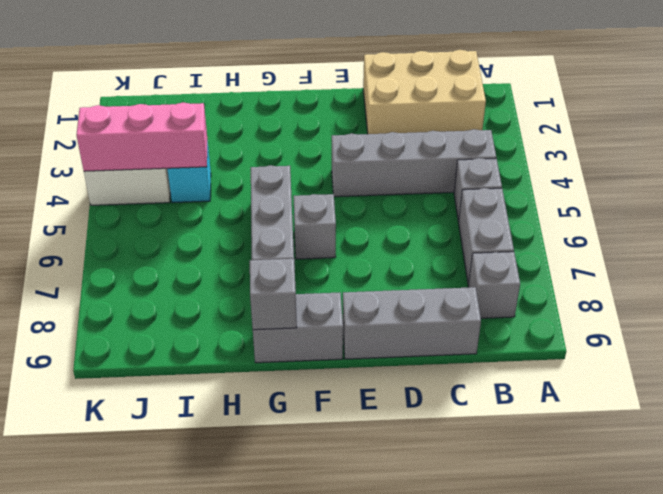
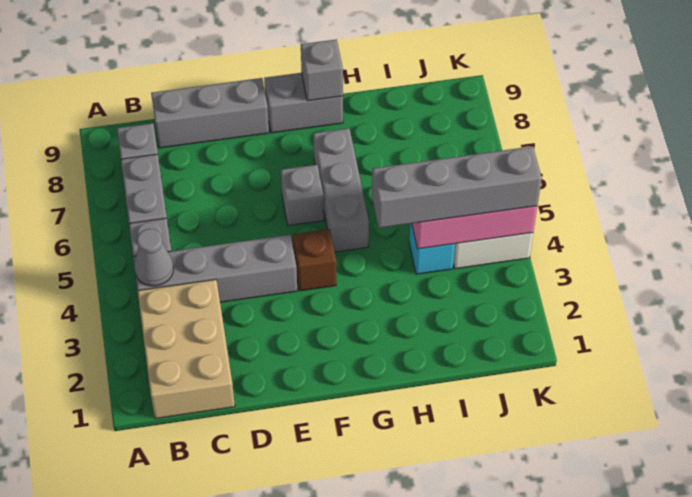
tan brick B1:D2 level 1 -> tan brick B1:C3 level 1
none -> grey cone B4 level 2
none -> brown brick F4 level 1
none -> grey brick H4:K4 level 3

